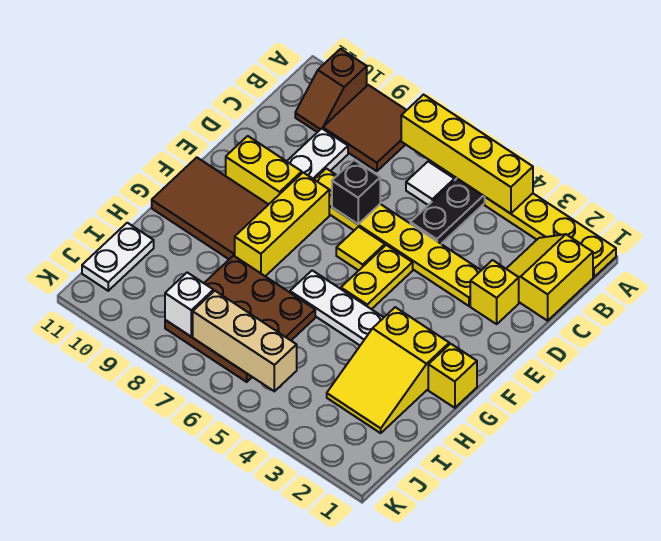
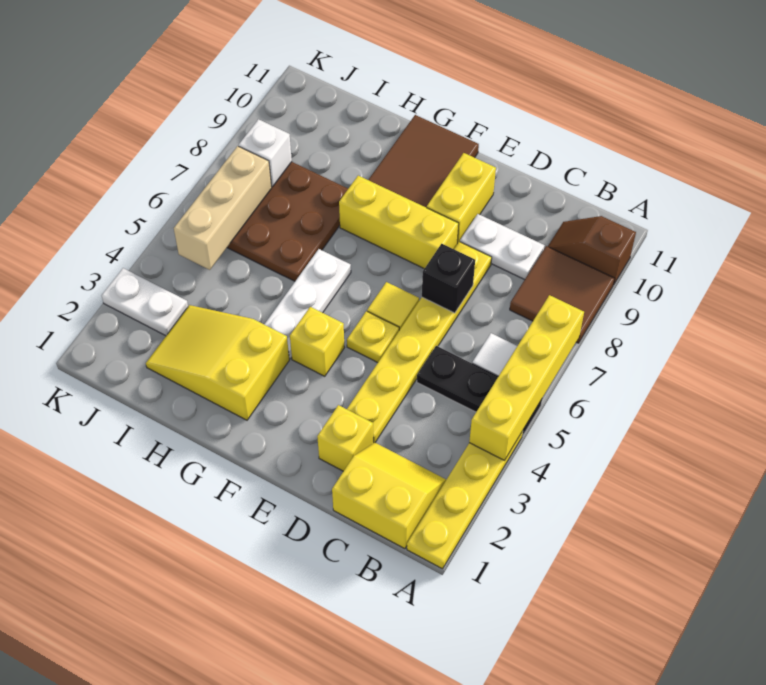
yellow plate E5:F5 level 1 -> yellow plate E5 level 1
yellow brick G1 level 1 -> yellow brick F4 level 1
white plate I11:J11 level 1 -> white plate J3:K3 level 1

